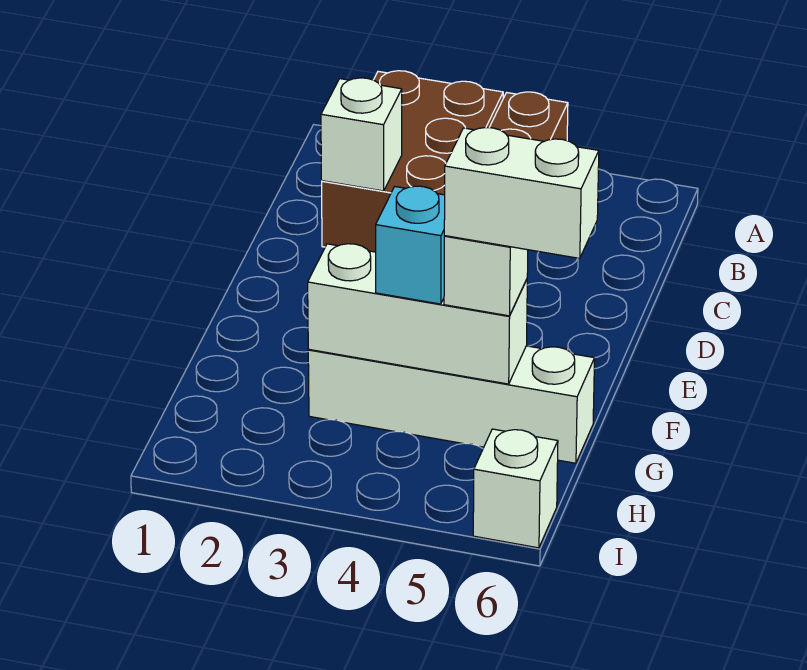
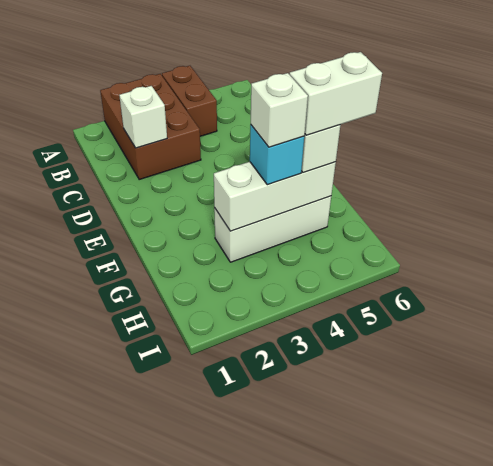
white brick G3:G6 level 1 -> white brick G3:G5 level 1
white brick I6 level 1 -> white brick G4 level 4

